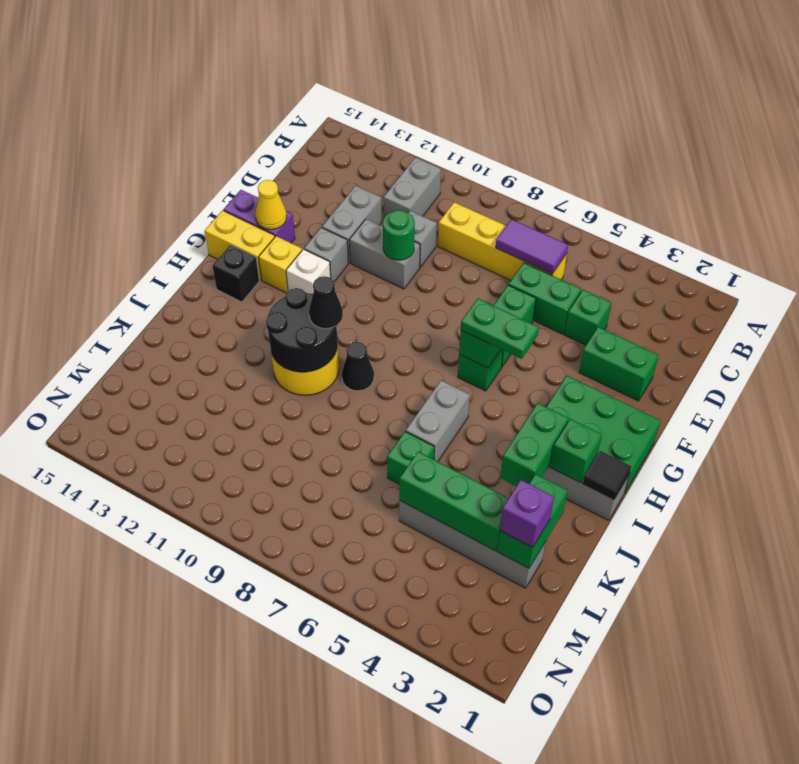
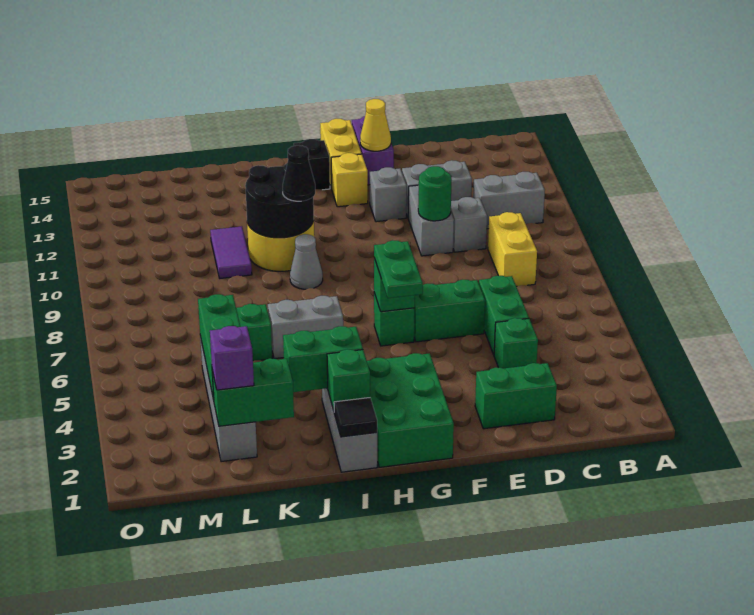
yellow brick C6:C9 level 1 -> yellow brick C8:C9 level 1
purple tile C6:C7 level 2 -> purple tile K10:K11 level 1
green brick E2:E3 level 1 -> green brick D2:E2 level 1
white brick G12 level 1 -> none
black cone I9 level 1 -> grey cone I9 level 1

